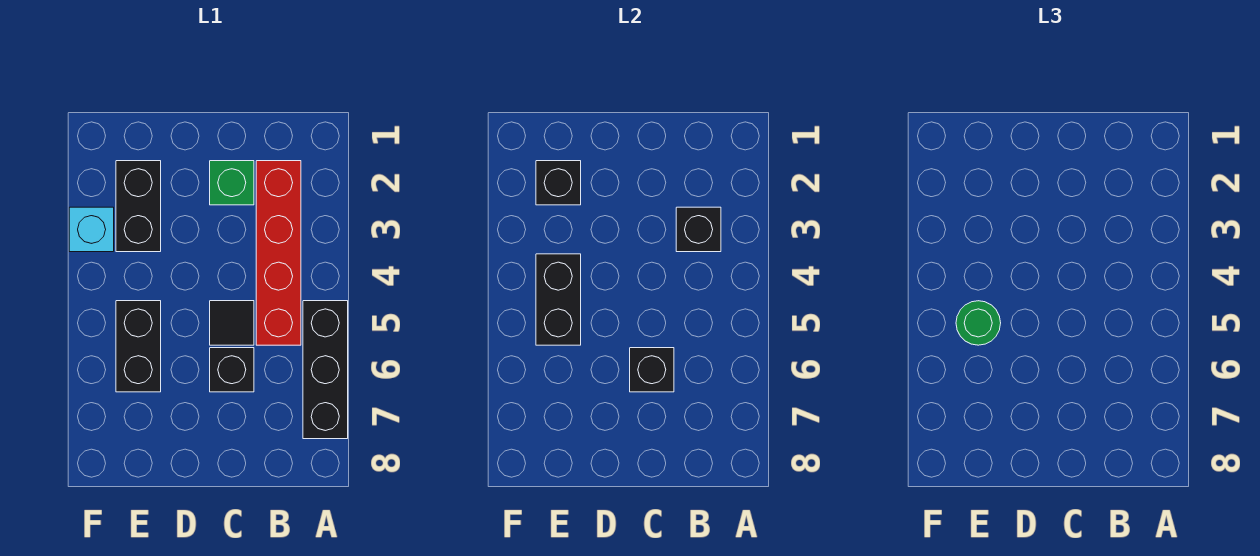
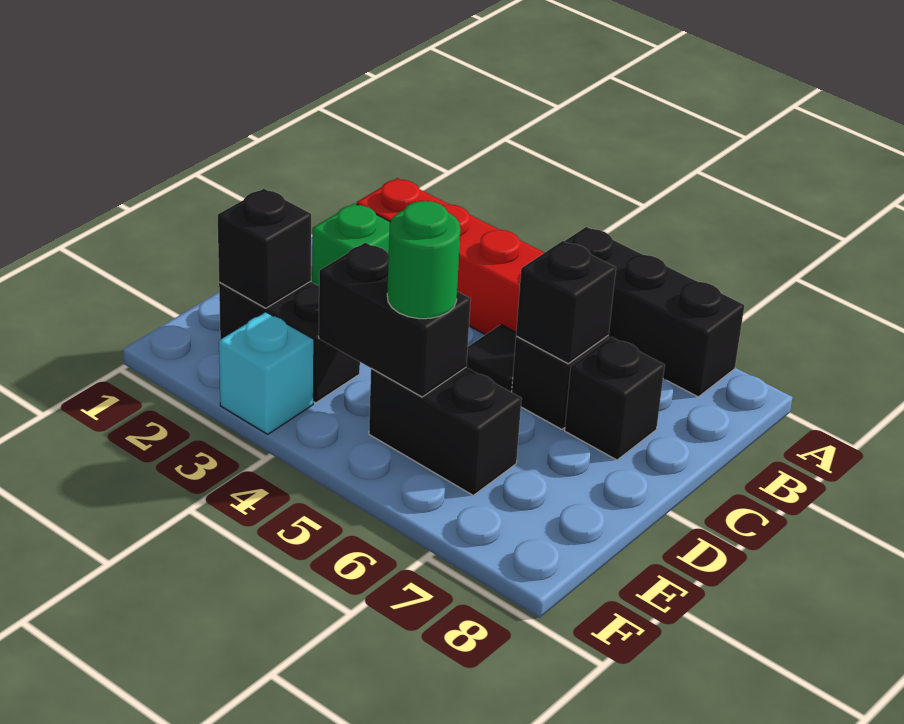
black brick B3 level 2 -> black brick C7 level 1

